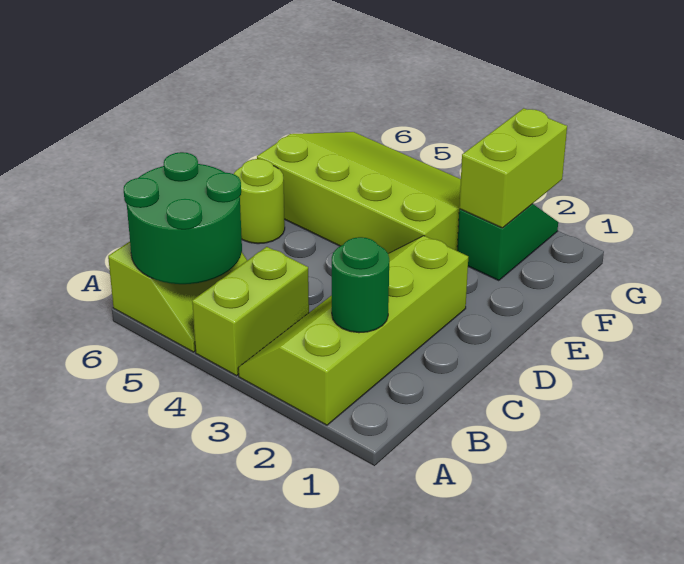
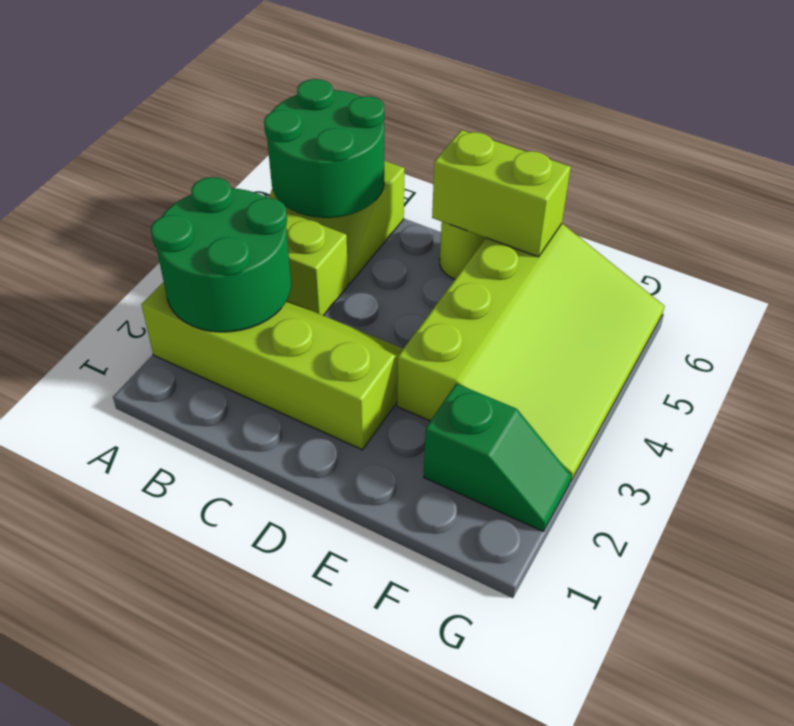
green round brick B2 level 2 -> green round brick A2:B3 level 2
lime brick F2:G2 level 2 -> lime brick D6:E6 level 2

